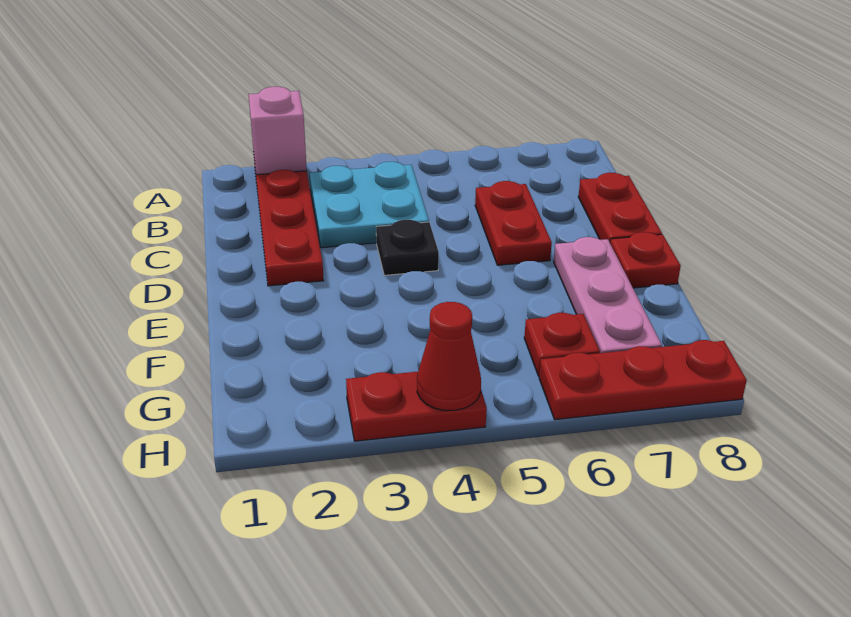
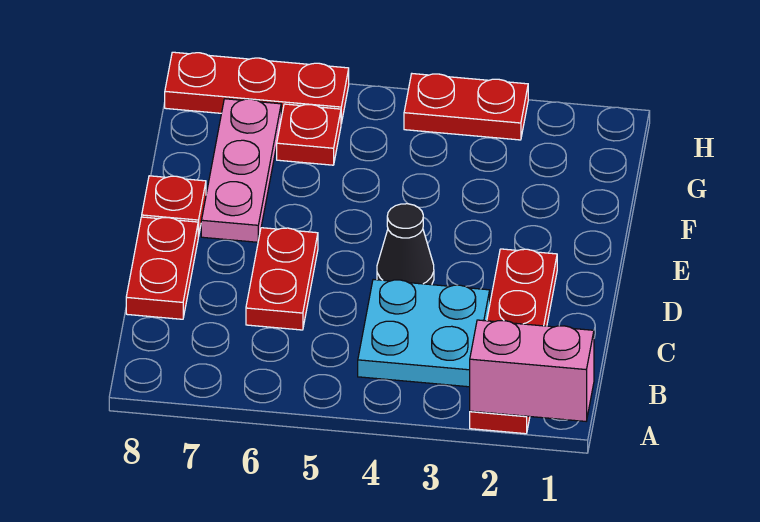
pink brick A2 level 2 -> pink brick A1:A2 level 2
black plate D4 level 1 -> black cone D4 level 1
red cone H4 level 2 -> none

